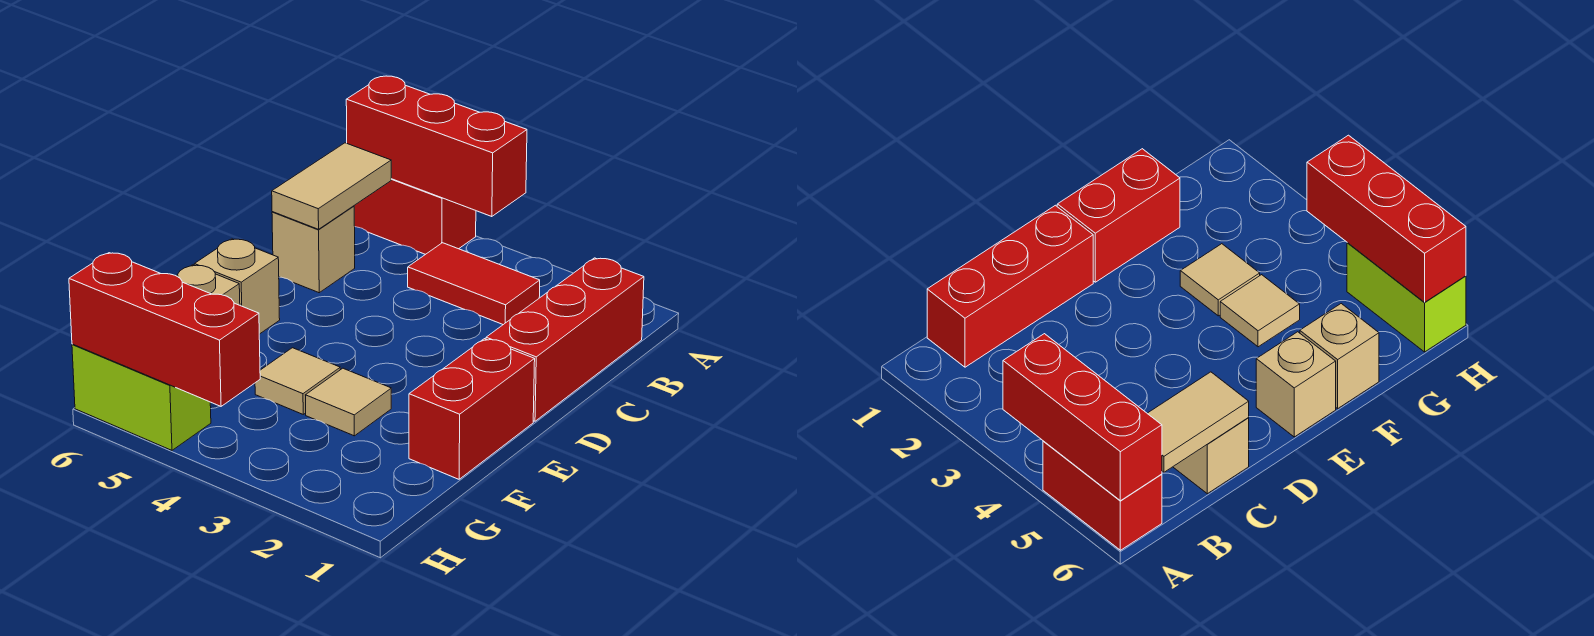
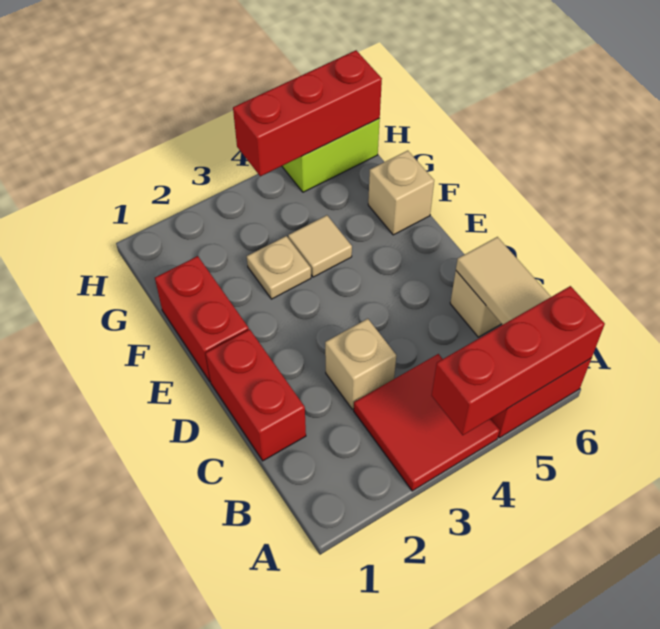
red brick B1:D1 level 1 -> red brick C1:D1 level 1
red tile B3:B4 level 1 -> red tile A3:B4 level 1
tan brick E6 level 1 -> tan brick C3 level 1
tan tile F3 level 1 -> tan plate F3 level 1

